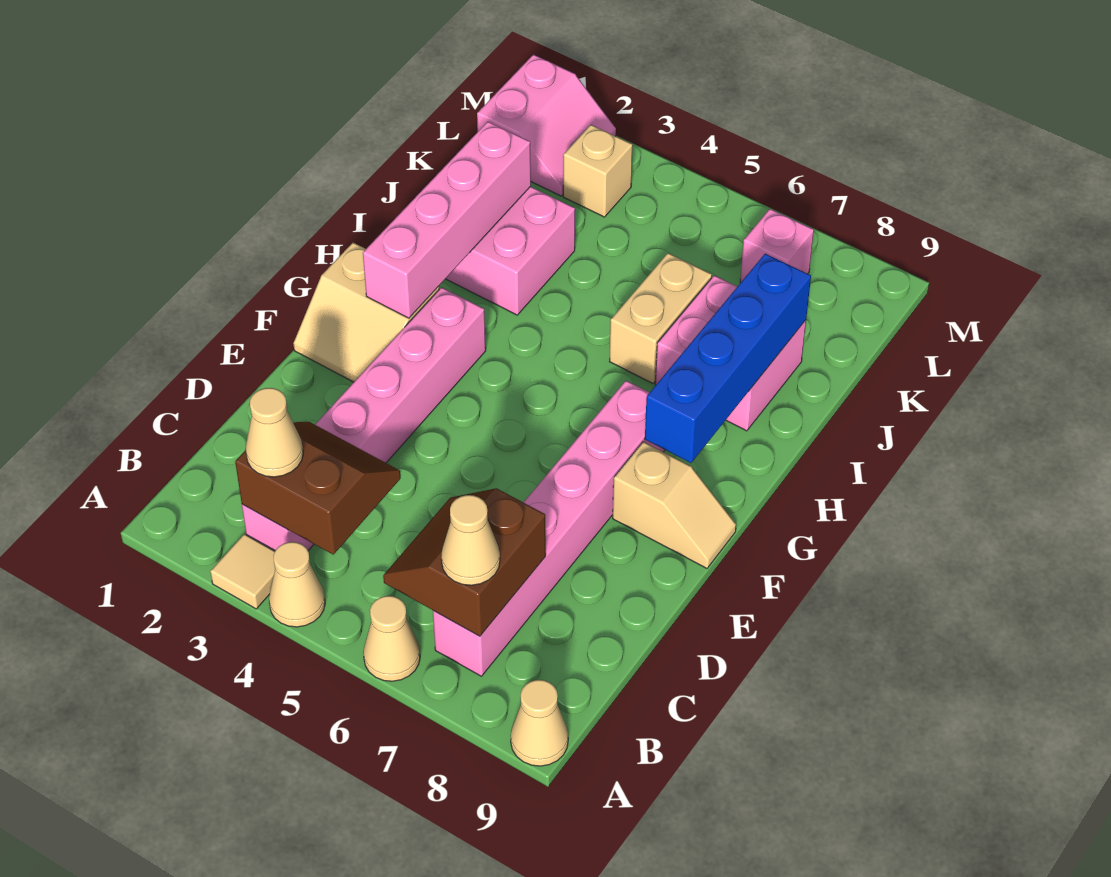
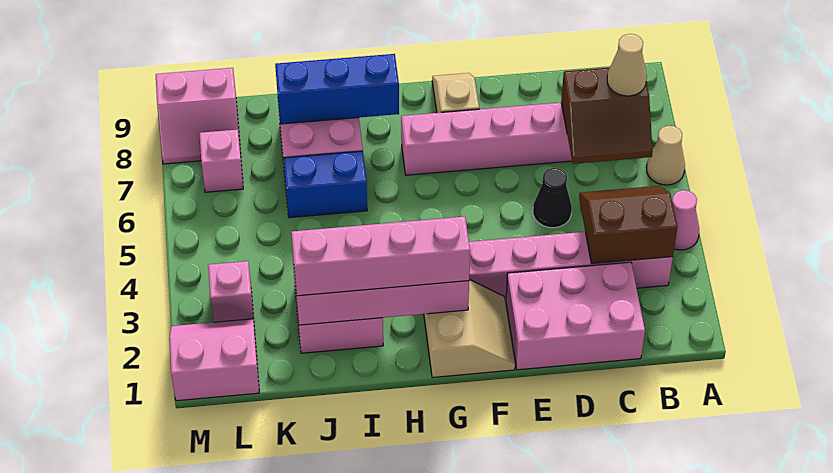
tan tile A3 level 1 -> none
tan cone A4 level 1 -> pink cone A4 level 1
tan cone A9 level 1 -> none
brown slope B3:C4 level 2 top B -> brown slope B3:C4 level 2 top 3
tan cone B3 level 3 -> none
none -> pink brick C1:E2 level 1
none -> black cone D5 level 1
none -> pink brick G2:J2 level 3
blue brick G8:J8 level 2 -> blue brick H8:J8 level 2
tan brick I6:J6 level 1 -> blue brick I6:J6 level 1
tan brick L3 level 1 -> pink brick L3 level 1
none -> pink slope L8:M9 level 1 top 9

